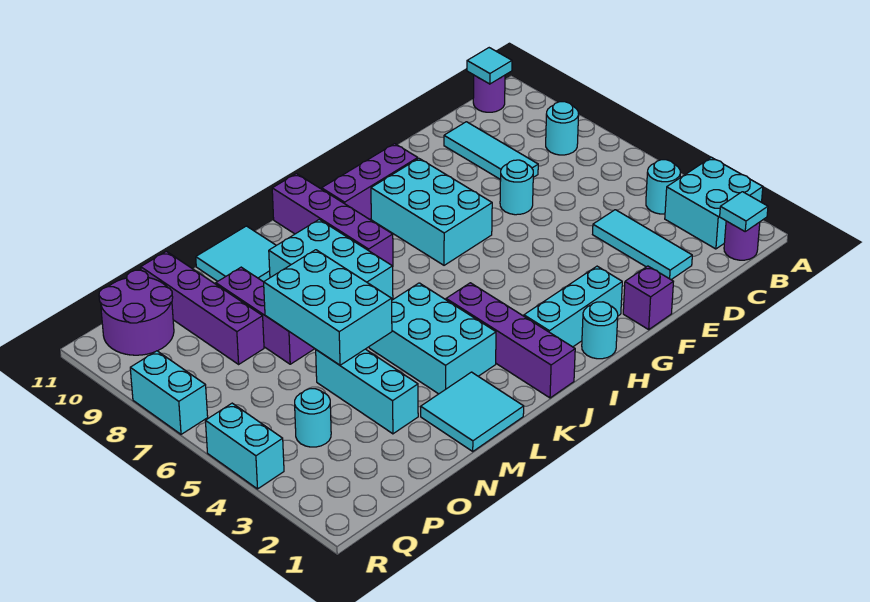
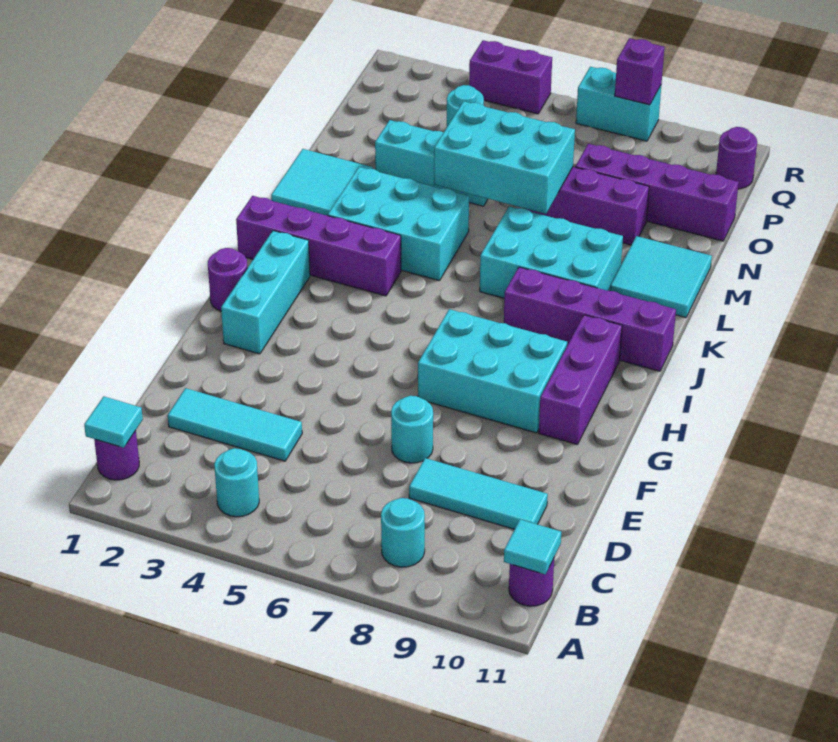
cyan brick A2:B3 level 1 -> none
purple brick F1 level 1 -> purple brick R8 level 2
cyan round brick H1 level 1 -> purple round brick H1 level 1
purple round brick P10:Q11 level 1 -> purple round brick Q11 level 1
cyan brick R4:R5 level 1 -> purple brick R4:R5 level 1

